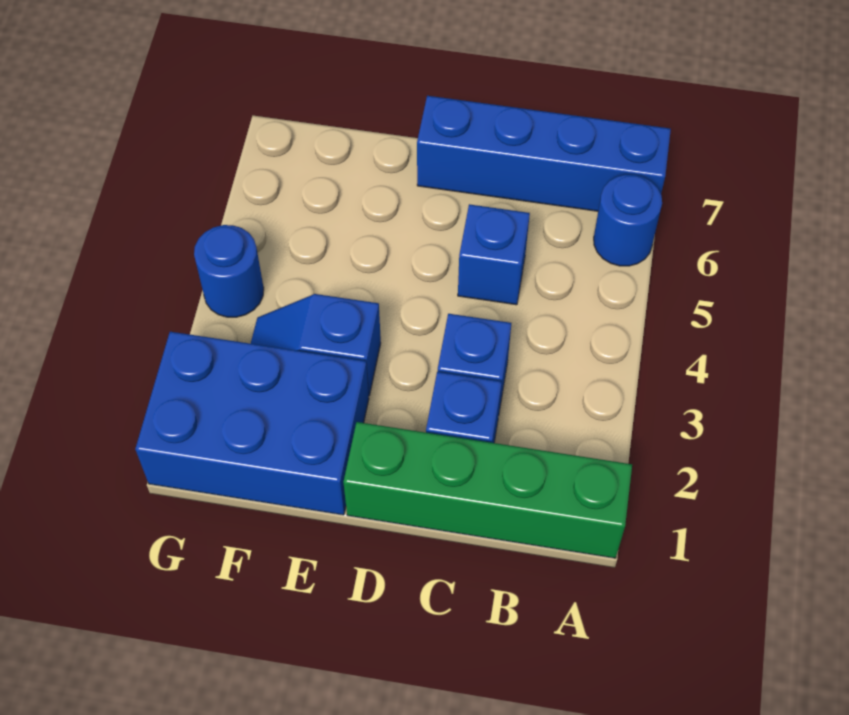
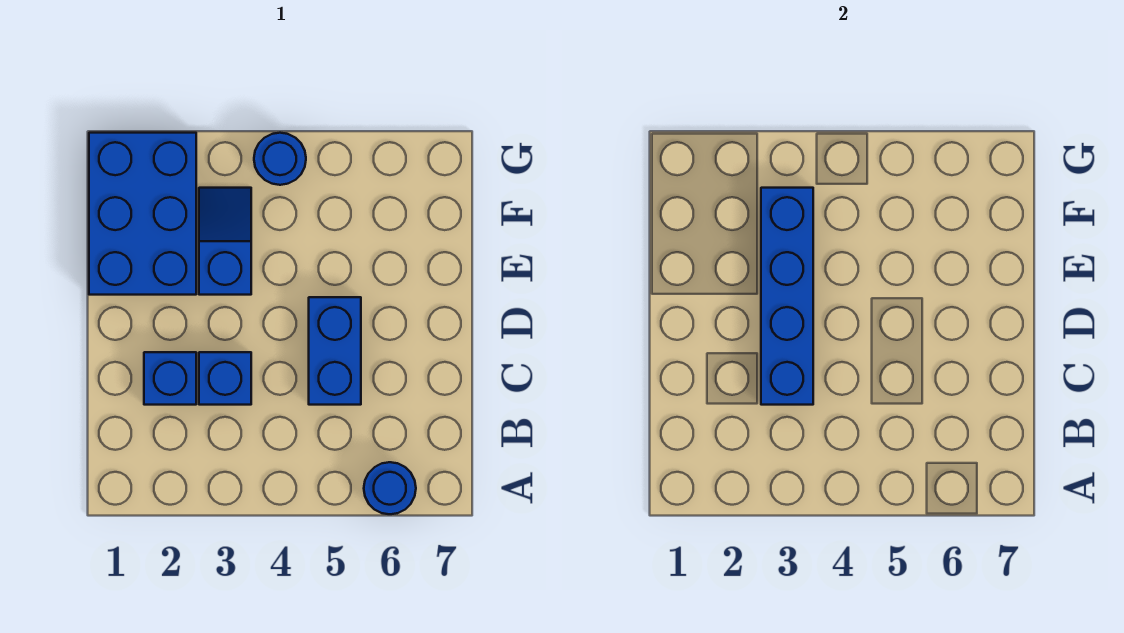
green brick A1:D1 level 1 -> none
blue brick A7:D7 level 1 -> blue brick C3:F3 level 2
blue brick C5 level 1 -> blue brick C5:D5 level 1

